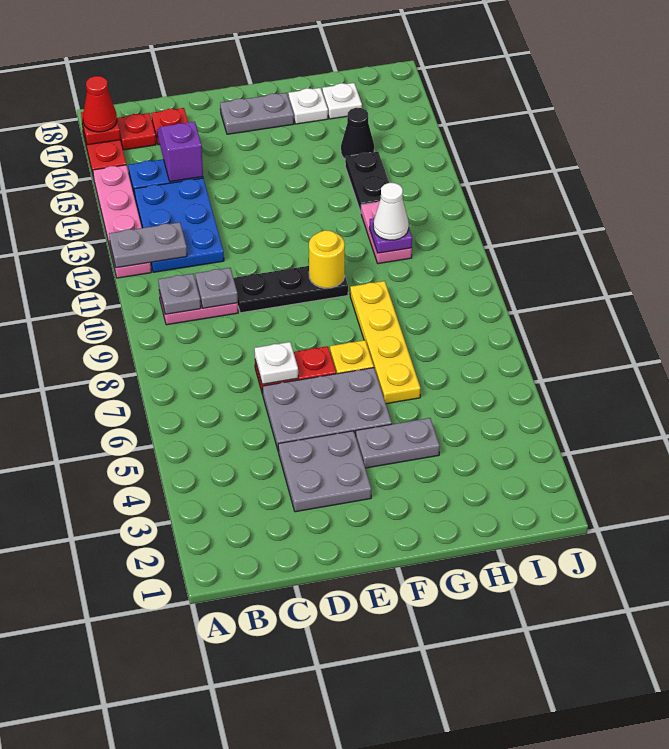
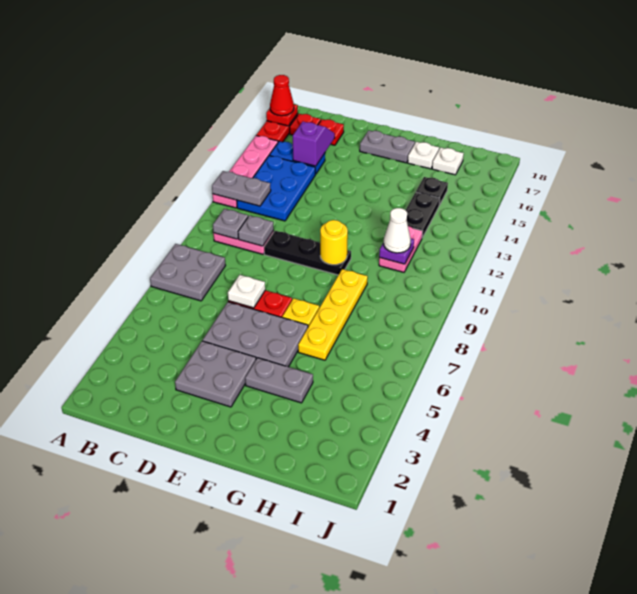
none -> grey plate A7:B8 level 1
black cone H15 level 1 -> black plate H15 level 1

